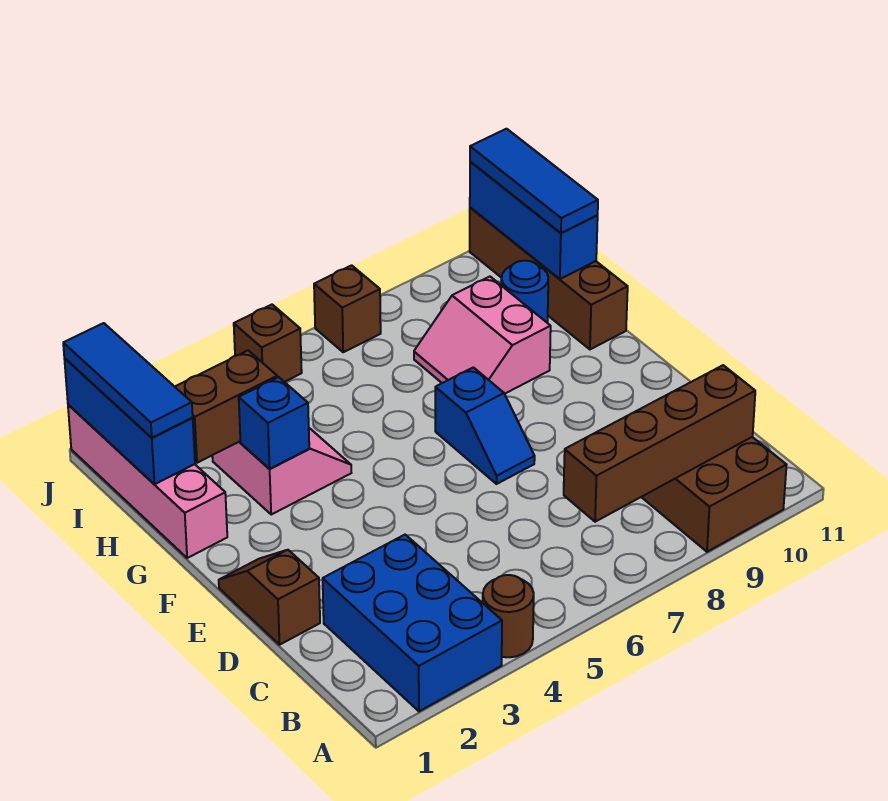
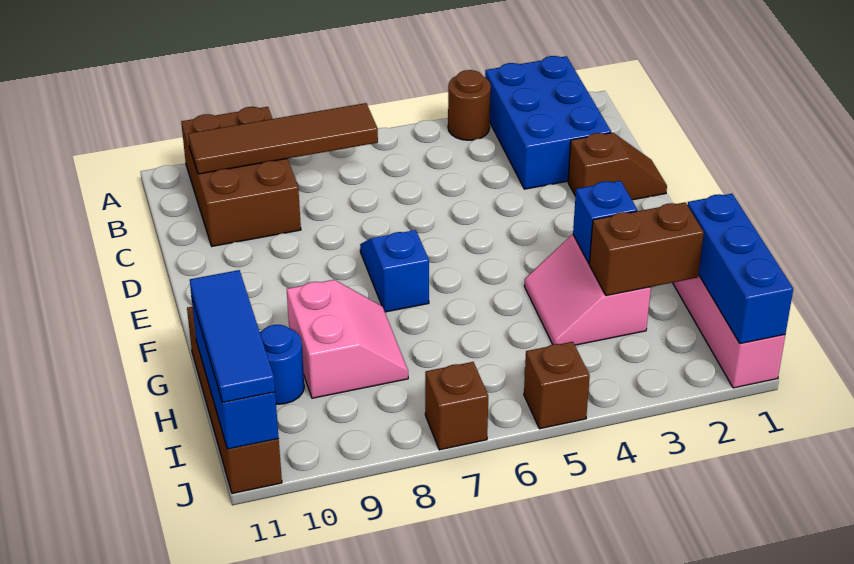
brown brick B7:B10 level 2 -> brown tile B7:B10 level 2
brown slope D1:E1 level 1 top D -> brown slope D1:D2 level 1 top 2
blue tile H1:J1 level 3 -> none

